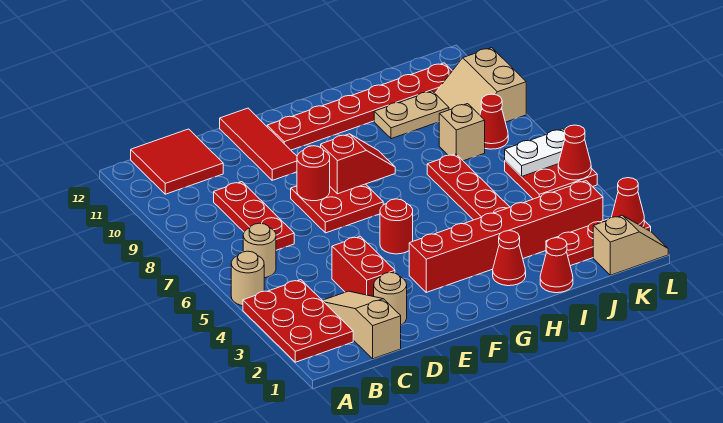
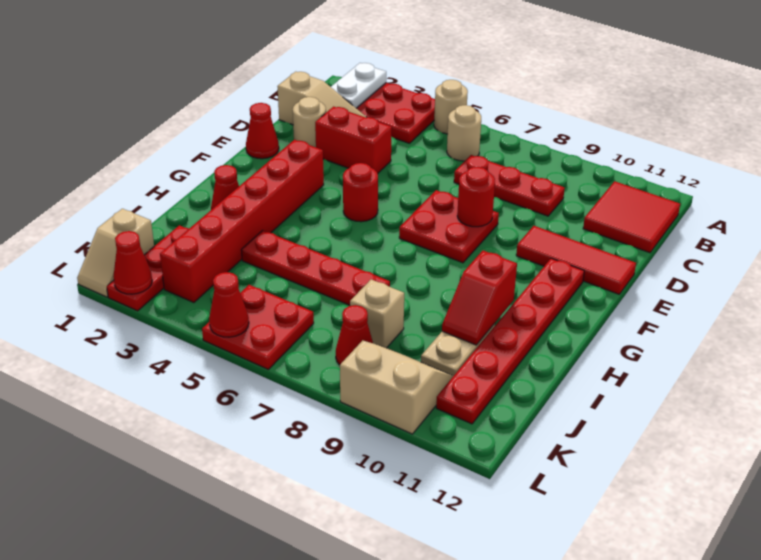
red slope F8:G8 level 2 top F -> red slope H10:I10 level 2 top H
red cone I1 level 1 -> red cone E1 level 1
white plate K6:L6 level 2 -> white plate A2:B2 level 2

